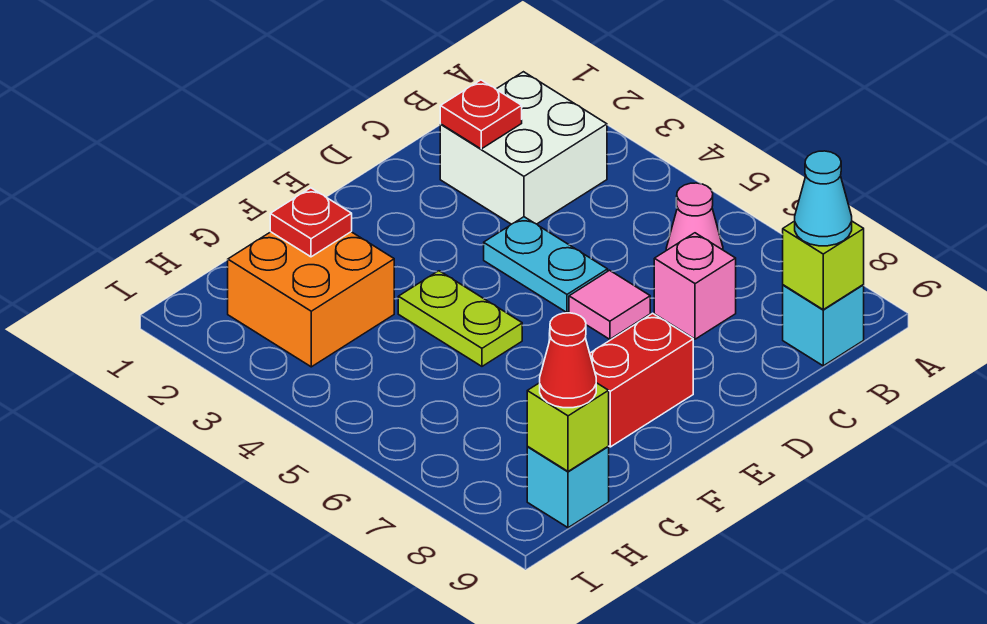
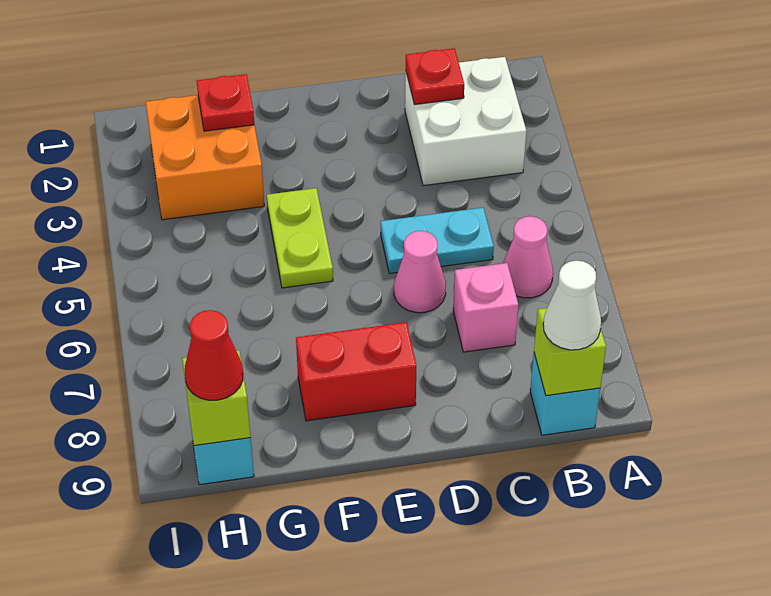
cyan cone B9 level 3 -> white cone B9 level 3
cyan plate D4:D5 level 1 -> cyan plate C5:D5 level 1
pink tile D6 level 1 -> pink cone D6 level 1

